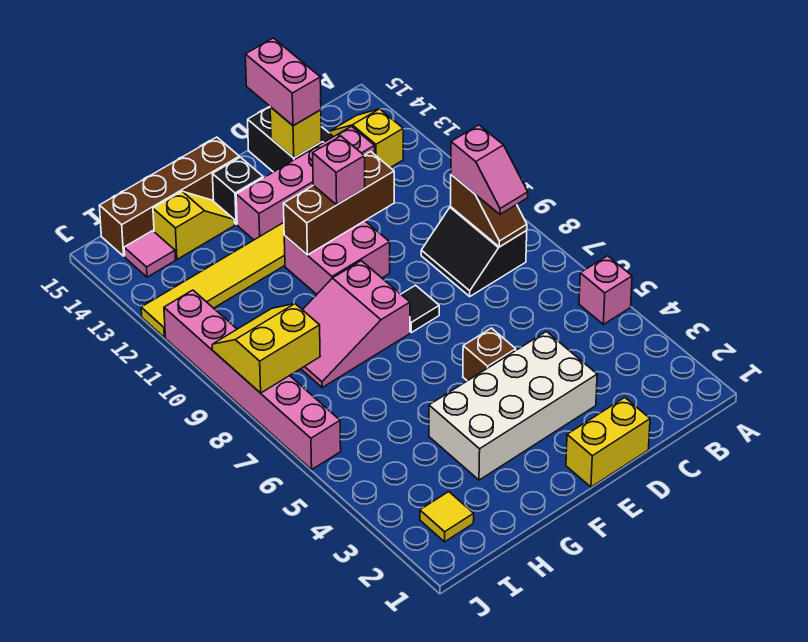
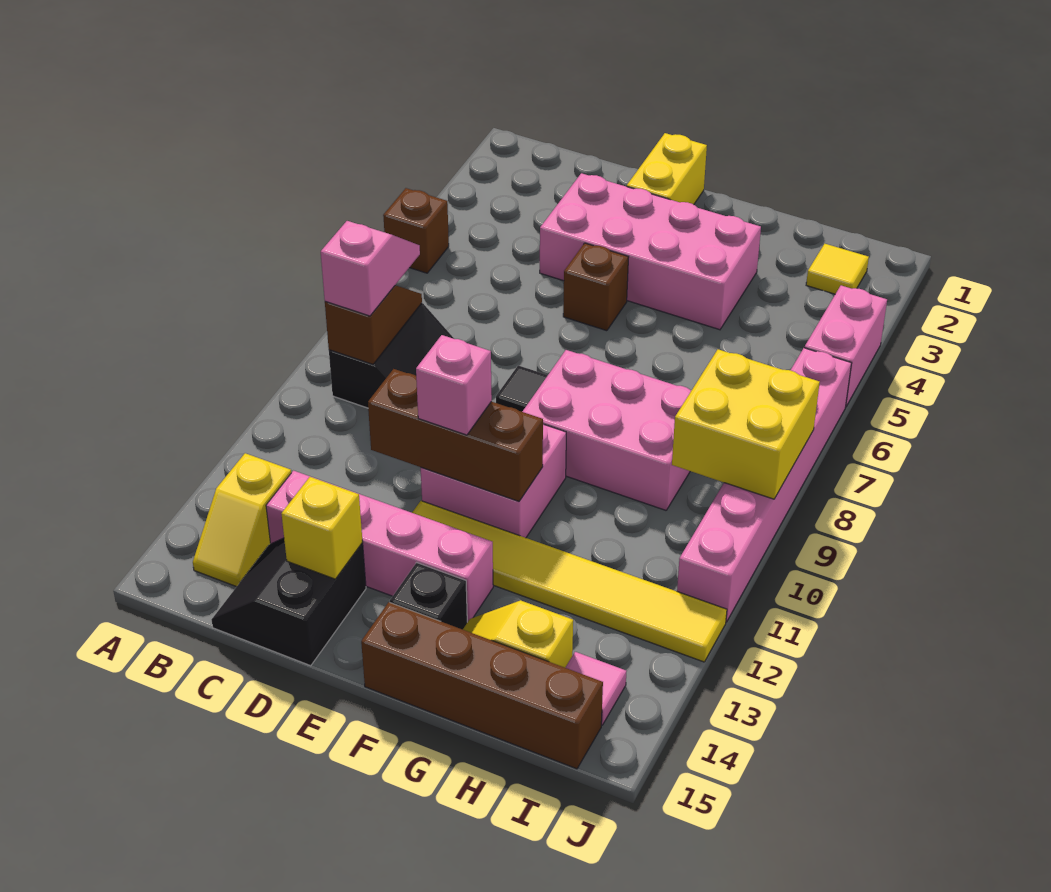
pink brick A5 level 1 -> brown brick A5 level 1
yellow brick D1:E1 level 1 -> yellow brick E1:E2 level 1
white brick D3:G4 level 1 -> pink brick D3:G4 level 1
pink brick D14:D15 level 3 -> pink brick J4:J5 level 1
pink slope F8:H9 level 1 top F -> pink brick F8:H9 level 1
yellow slope I8:J9 level 2 top 8 -> yellow brick I8:J9 level 2

